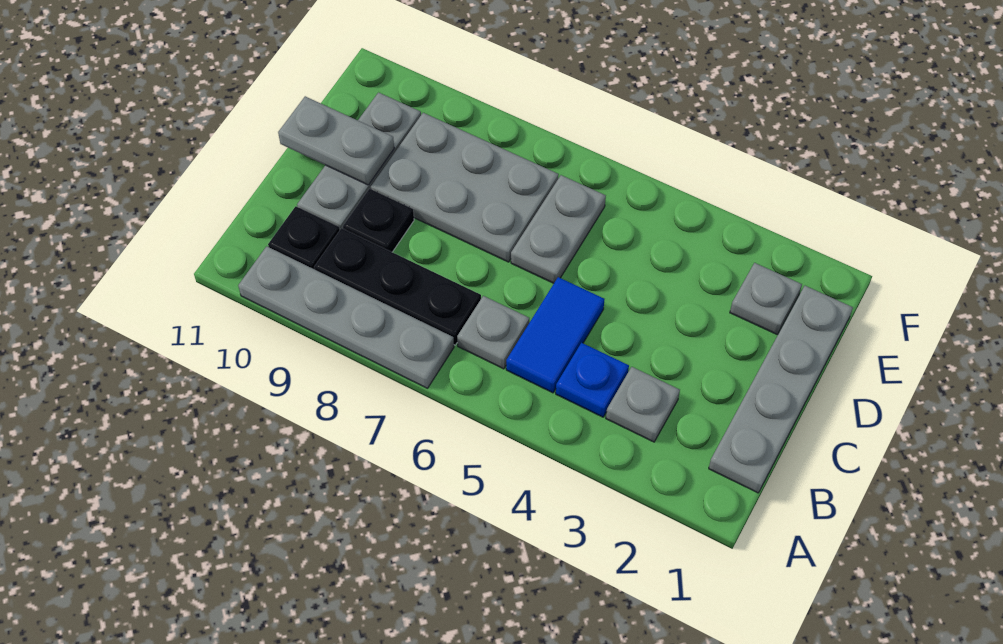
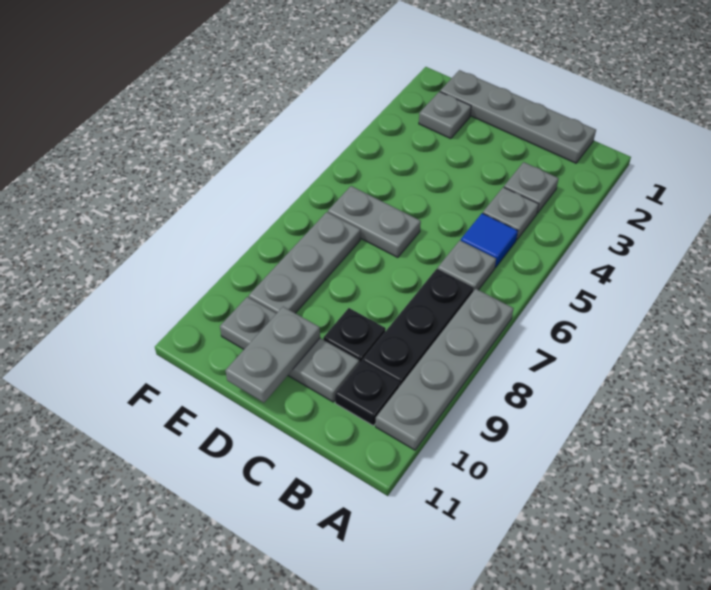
blue plate B4 level 1 -> grey plate B4 level 1
blue tile B5:C5 level 1 -> blue tile B5 level 1
grey plate D7:E9 level 1 -> grey plate E7:E9 level 1

